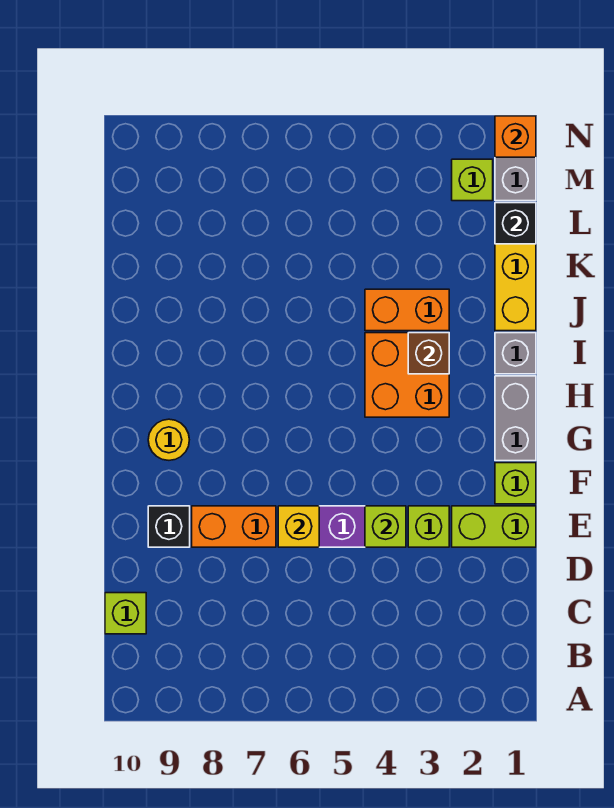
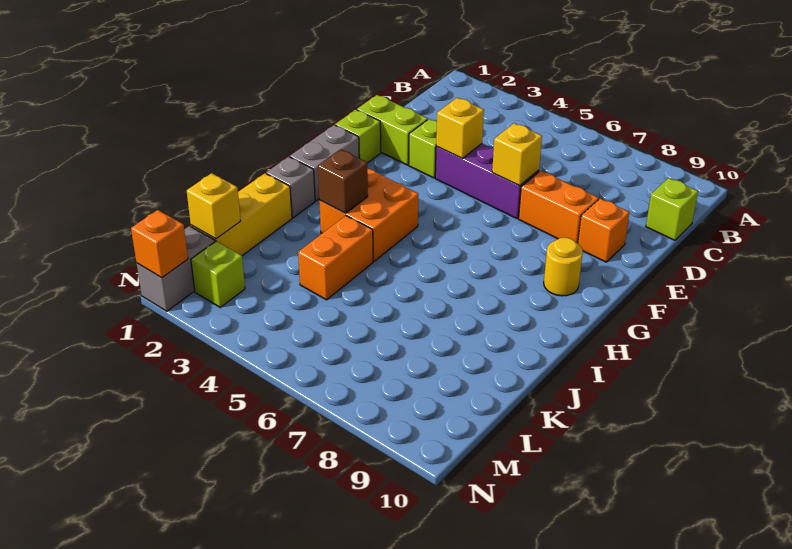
lime brick E4 level 2 -> yellow brick E4 level 2
black brick E9 level 1 -> orange brick E9 level 1
orange brick J3:J4 level 1 -> orange brick J4:K4 level 1
black brick L1 level 2 -> yellow brick L1 level 2

